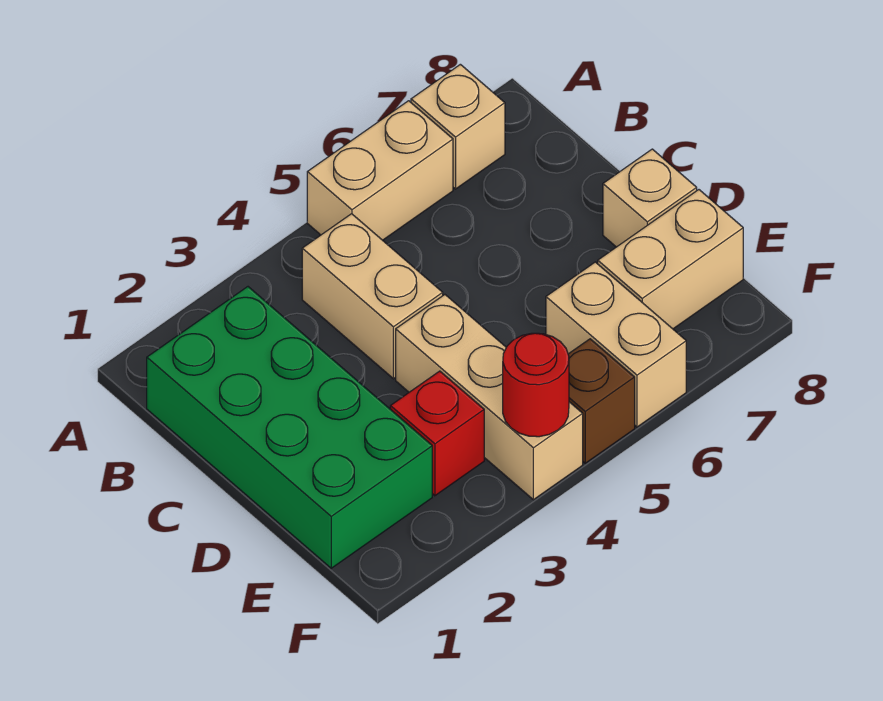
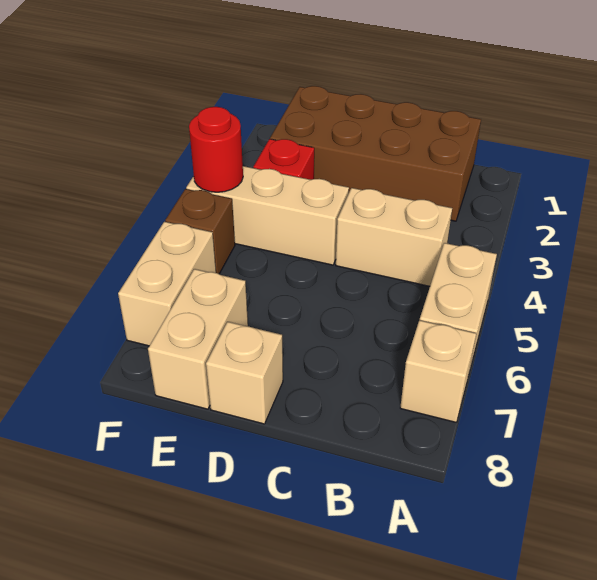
green brick B1:E2 level 1 -> brown brick B1:E2 level 1
tan brick E6:F6 level 1 -> tan brick F6:F7 level 1

